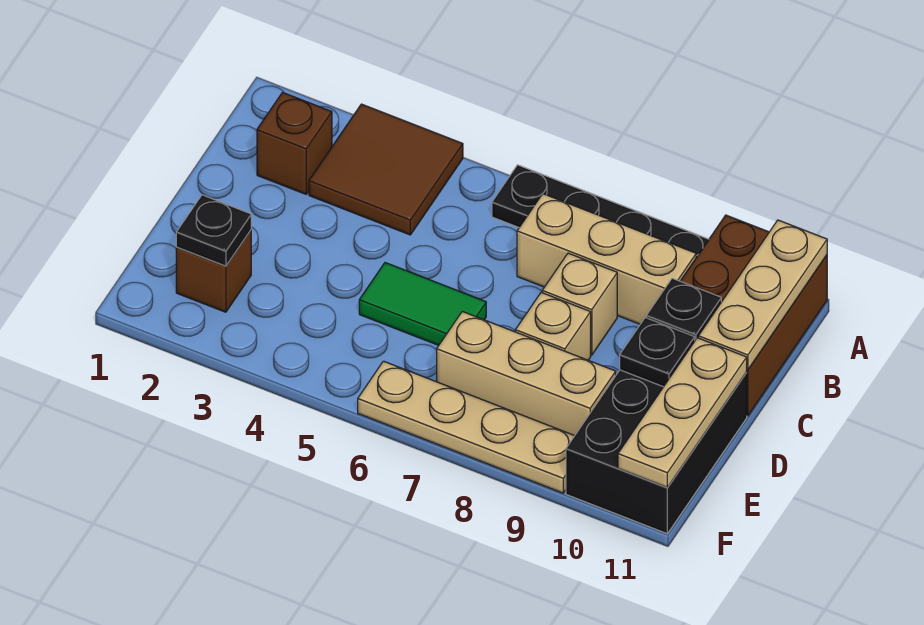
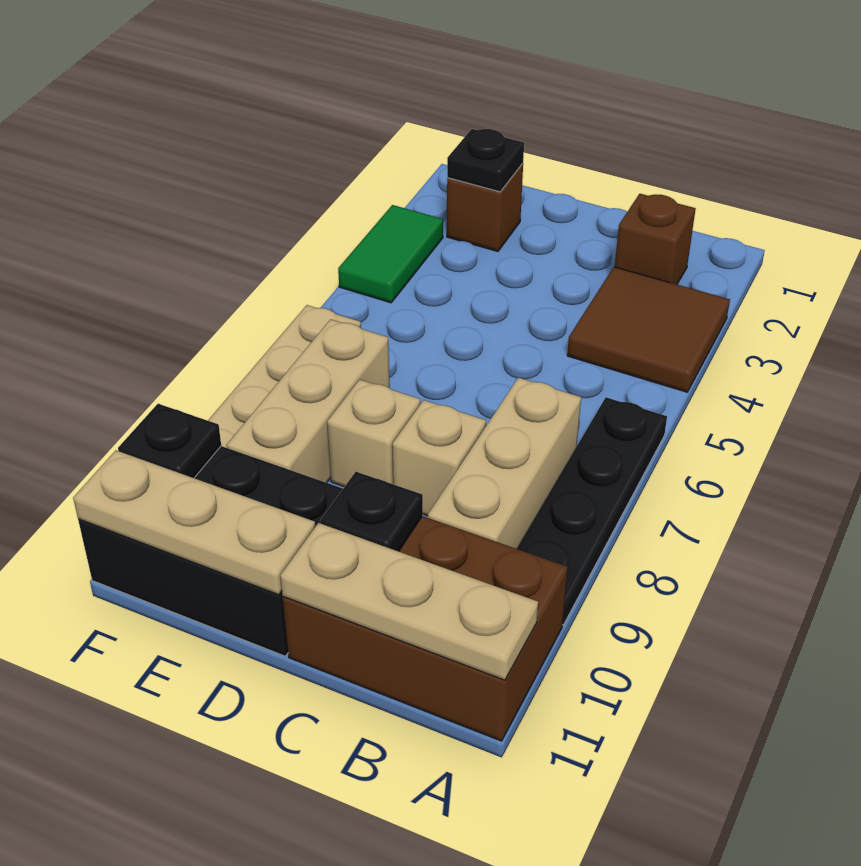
green tile D5:D6 level 1 -> green tile F3:F4 level 1
black plate D10 level 2 -> black plate F10 level 2

